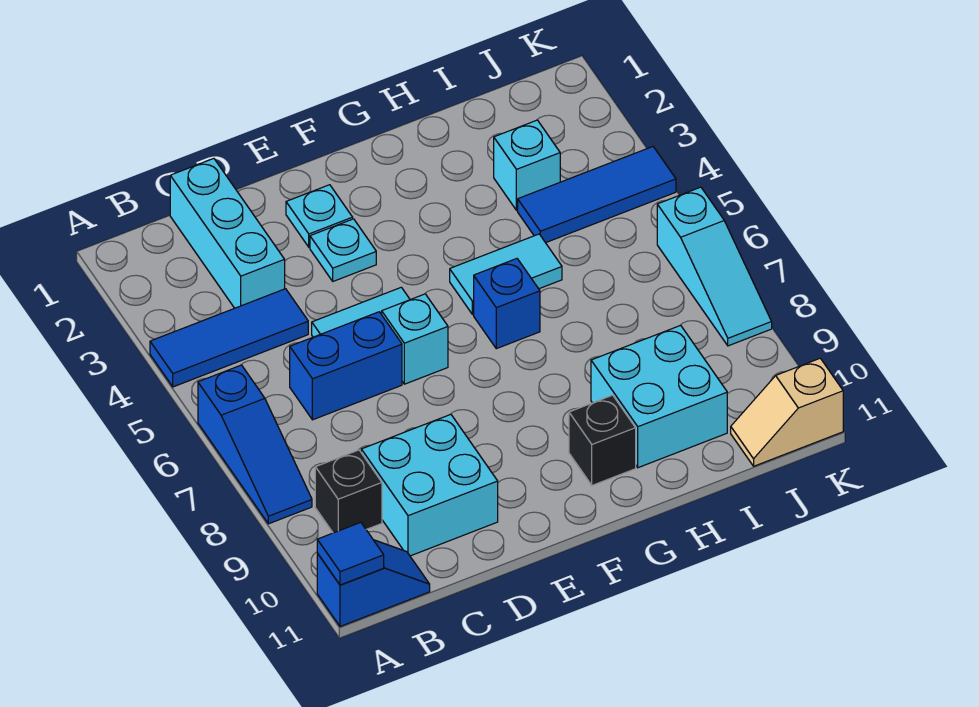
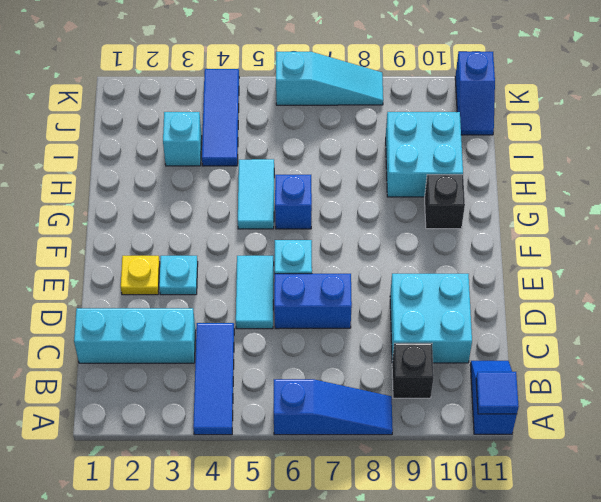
blue brick C6:D6 level 1 -> blue brick D6:D7 level 1
cyan plate E2 level 1 -> yellow plate E2 level 1
tan slope J11:K11 level 1 top K -> blue slope J11:K11 level 1 top K

